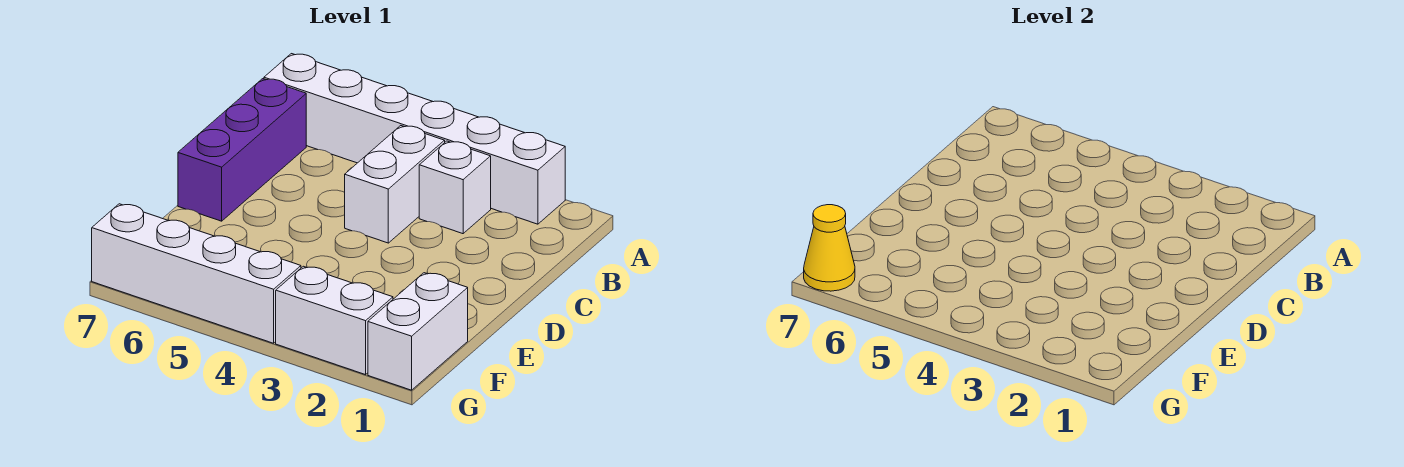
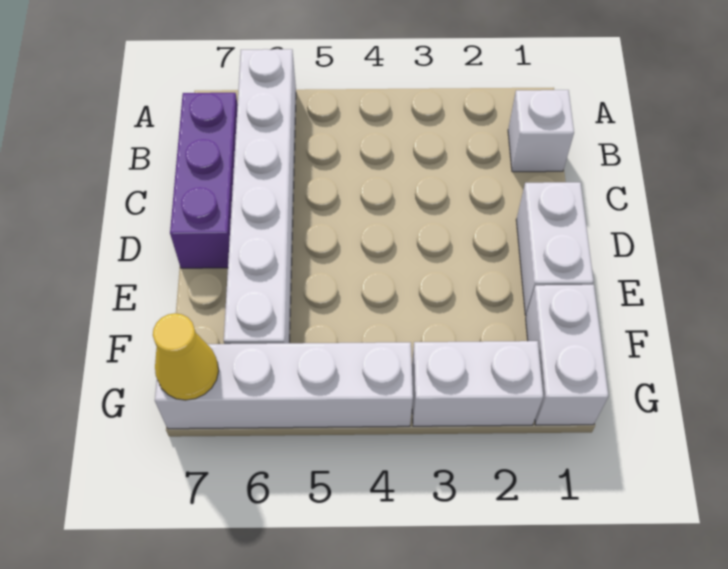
white brick A2:A7 level 1 -> white brick A6:F6 level 1
white brick B3 level 1 -> white brick B1 level 1
white brick B4:C4 level 1 -> white brick D1:E1 level 1

